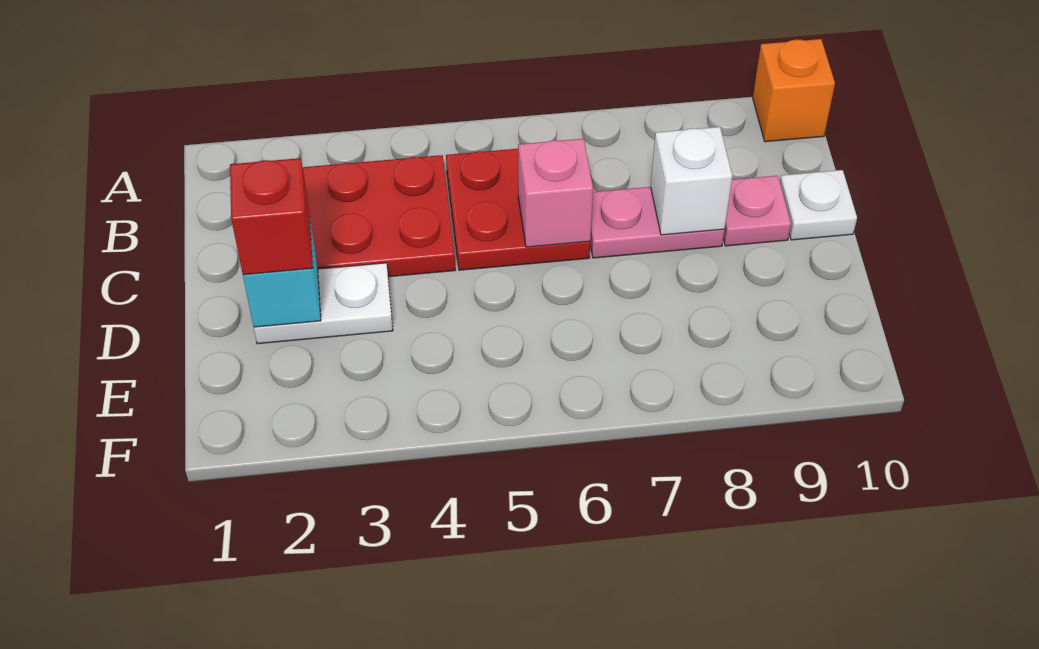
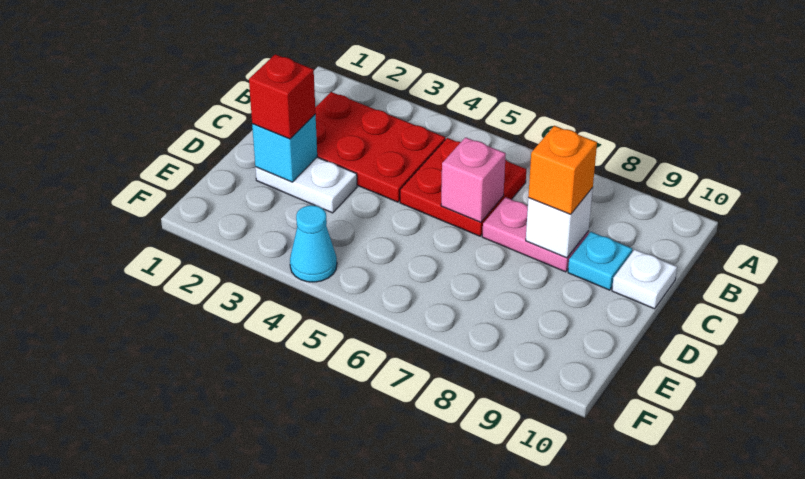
orange brick A10 level 1 -> orange brick C8 level 3
pink plate C9 level 1 -> cyan plate C9 level 1
none -> cyan cone F4 level 1

